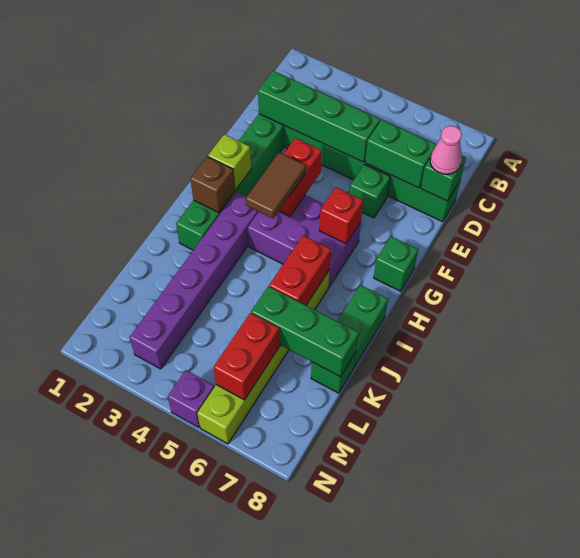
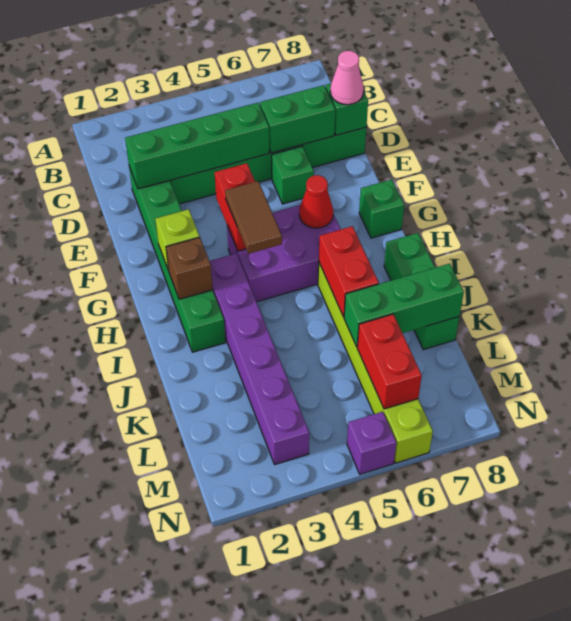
red brick G6 level 2 -> red cone G6 level 2

